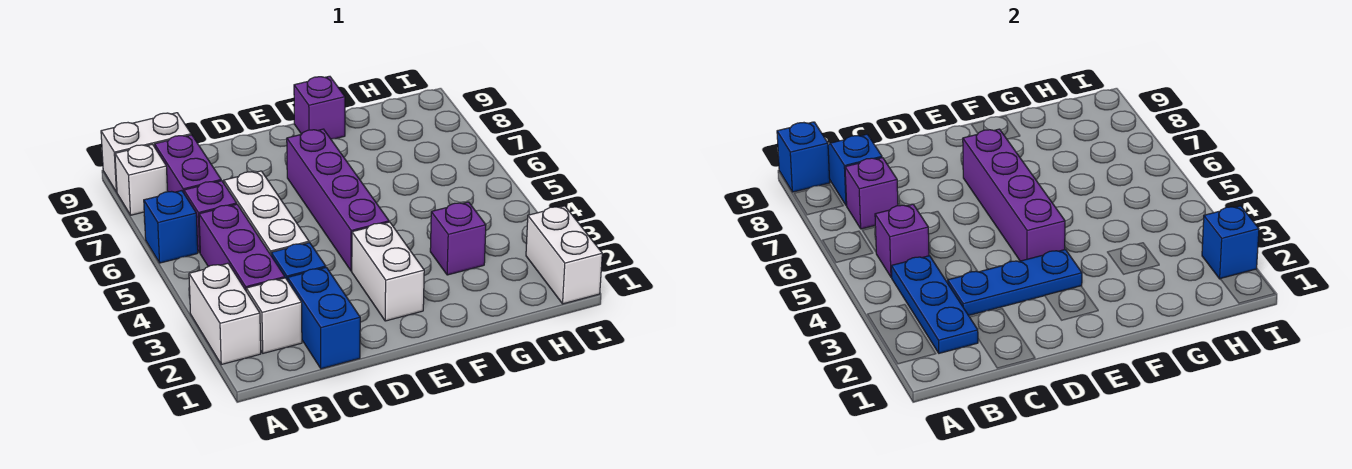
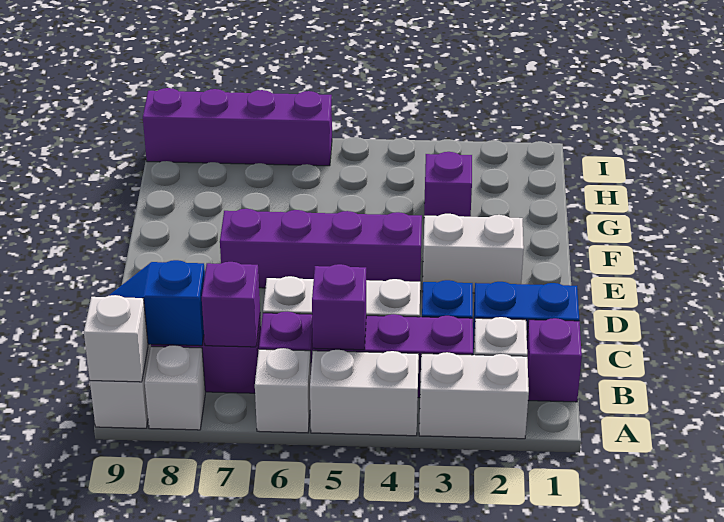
blue brick A6 level 1 -> white brick A6 level 1
blue brick A9 level 2 -> white brick A9 level 2
blue plate B2:B4 level 2 -> none
blue plate C3:E3 level 2 -> none
purple brick E4:E7 level 2 -> purple brick I6:I9 level 1
purple brick F9 level 1 -> purple brick B1 level 1
white brick I1:I2 level 1 -> white brick A4:A5 level 1
blue brick I2 level 2 -> none

